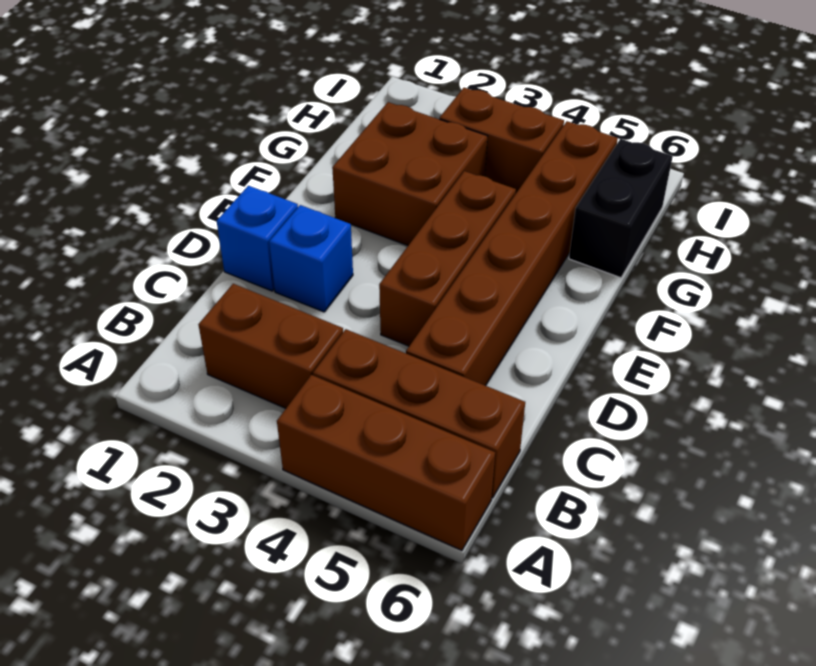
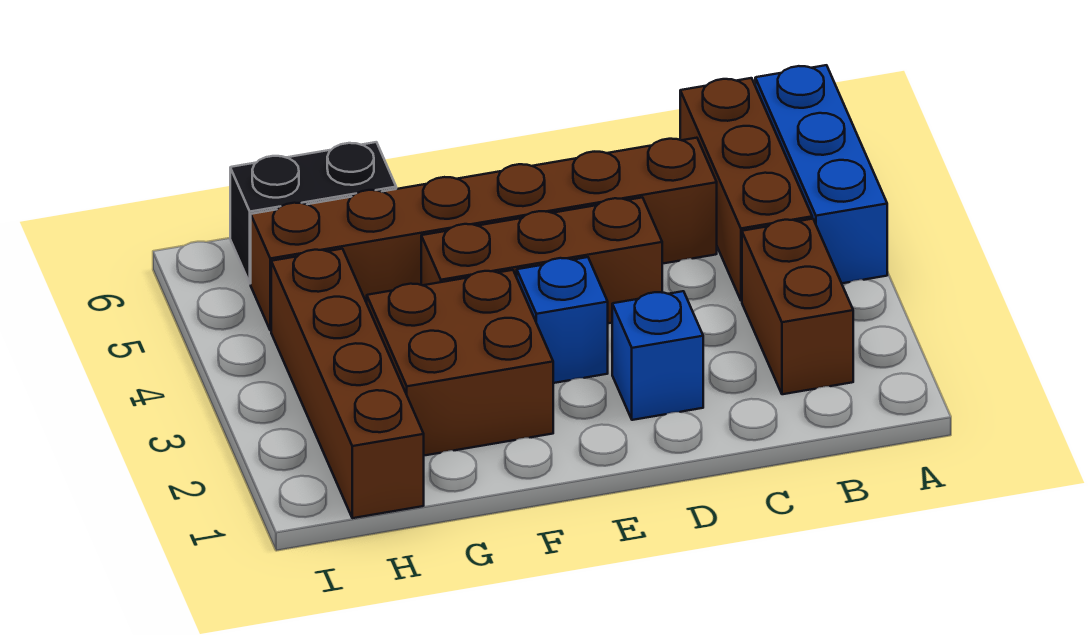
brown brick A4:A6 level 1 -> blue brick A4:A6 level 1
blue brick D1 level 1 -> blue brick E3 level 1
brown brick H3:H4 level 1 -> brown brick H1:H4 level 1

